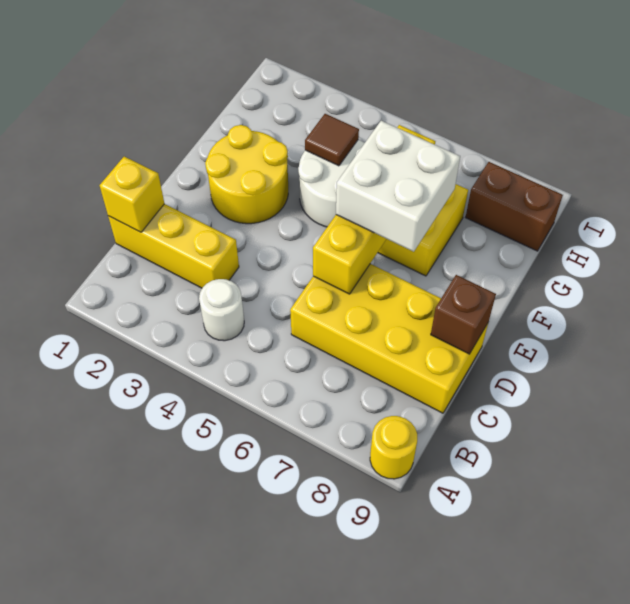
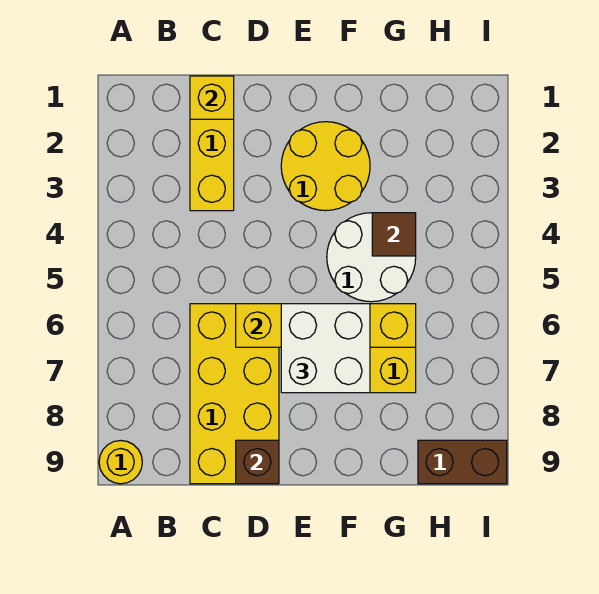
white round brick B4 level 1 -> none
brown brick H8:H9 level 1 -> brown brick H9:I9 level 1

